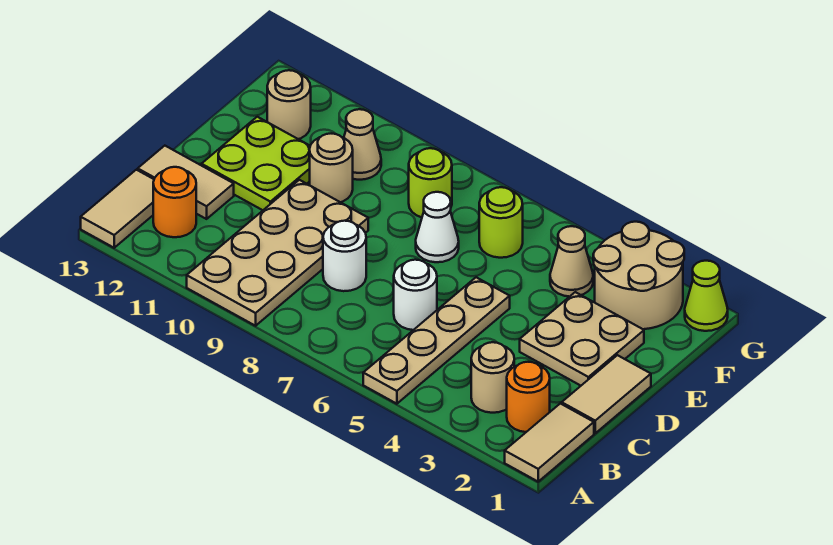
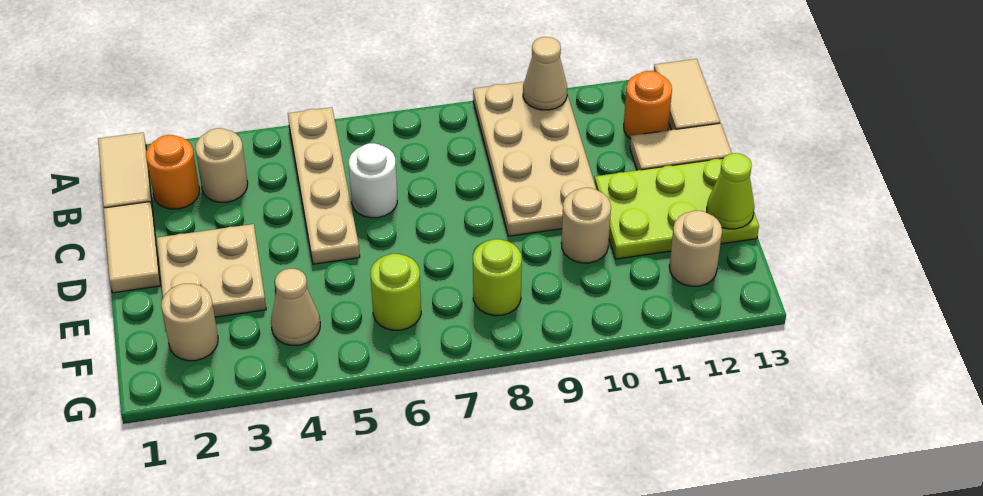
white round brick C8 level 1 -> none
lime plate D11:E12 level 1 -> lime plate D11:E13 level 1
white cone E7 level 1 -> none
tan round brick F2:G3 level 1 -> tan round brick F2 level 1
tan cone F10 level 1 -> tan cone A10 level 2
lime cone G1 level 1 -> lime cone E13 level 2

